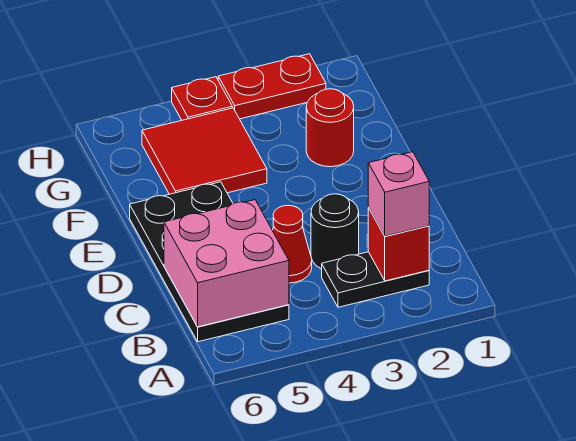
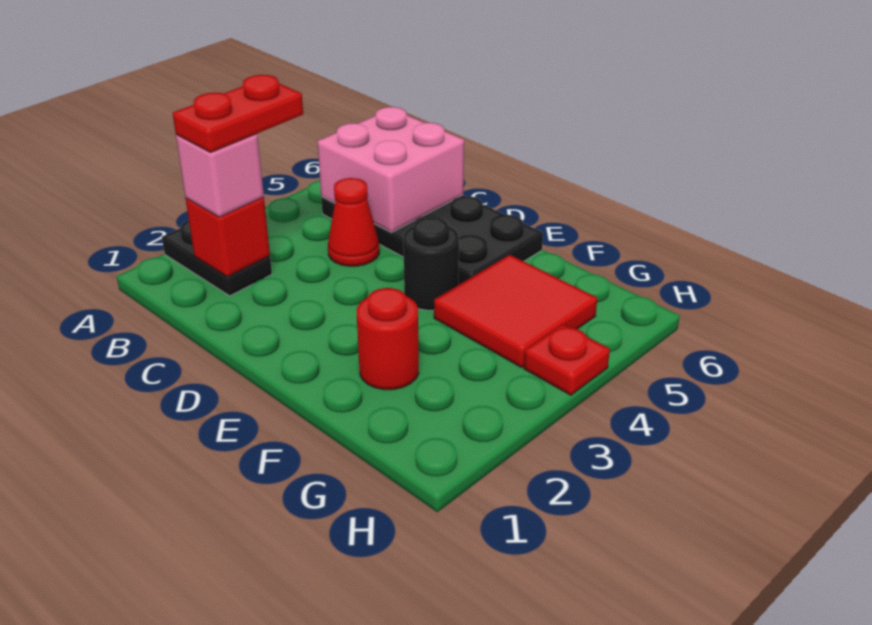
black plate B2:B3 level 1 -> black plate A2:B2 level 1
black round brick C3 level 1 -> black round brick E4 level 1
red plate H2:H3 level 1 -> red plate B2:B3 level 4

